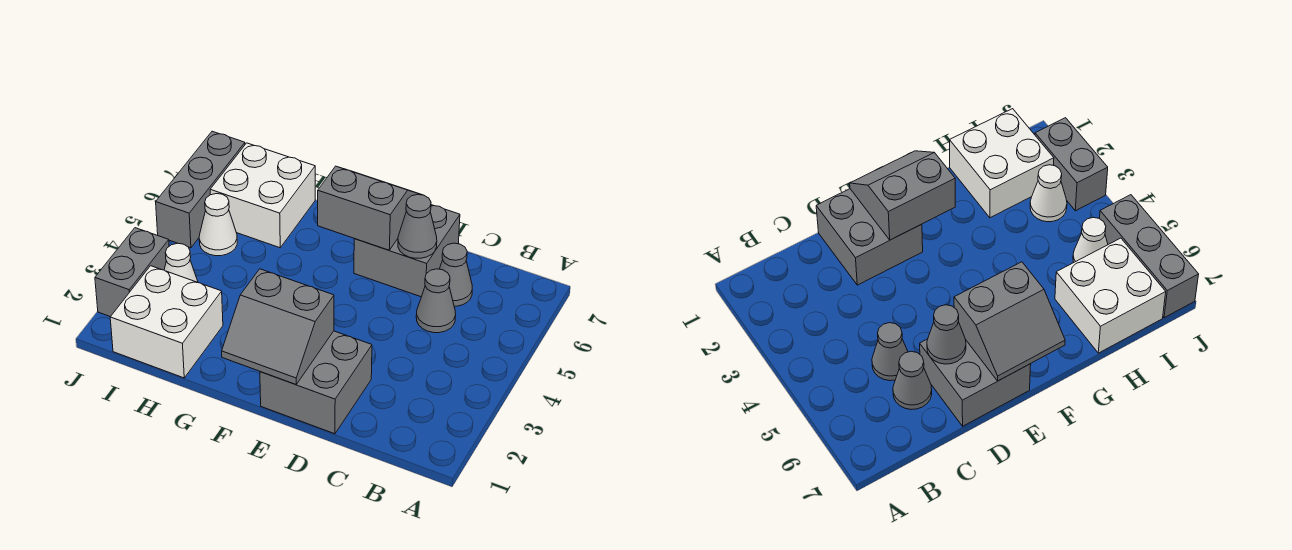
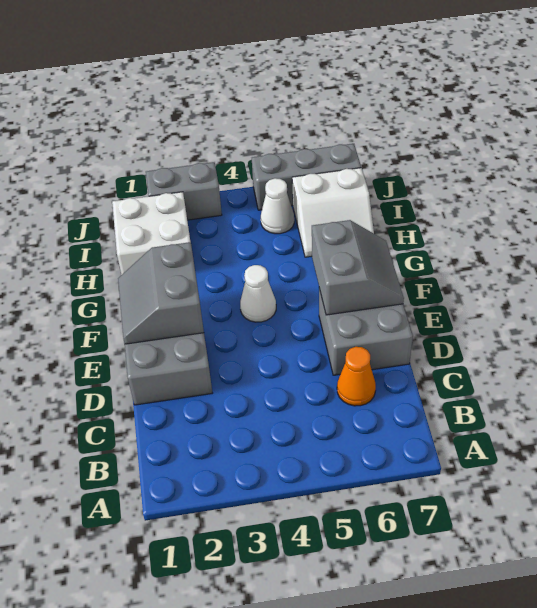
grey cone C5 level 1 -> none
grey cone C6 level 1 -> orange cone C6 level 1
grey cone D6 level 2 -> none
white brick H6:I7 level 1 -> white slope H6:I7 level 1 top I
white cone I3 level 1 -> white cone F4 level 1

